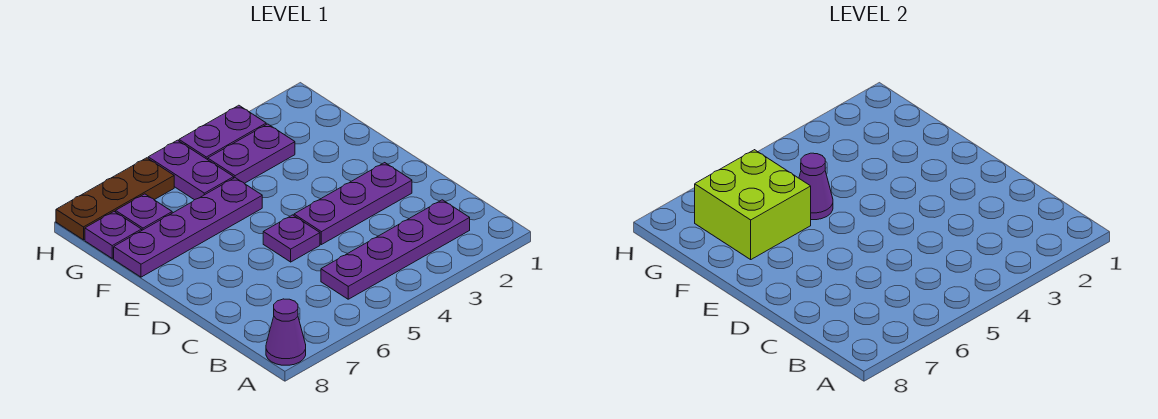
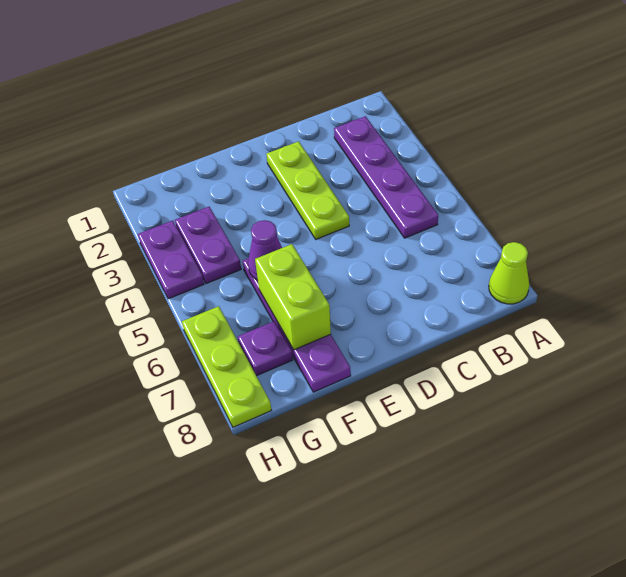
purple cone A8 level 1 -> lime cone A8 level 1
purple plate D2:D4 level 1 -> lime plate D2:D4 level 1
purple plate D5 level 1 -> none
lime brick F6:G7 level 2 -> lime brick F6:F7 level 2
purple plate G5:H5 level 1 -> none
purple plate G8 level 1 -> none
brown plate H6:H8 level 1 -> lime plate H6:H8 level 1

